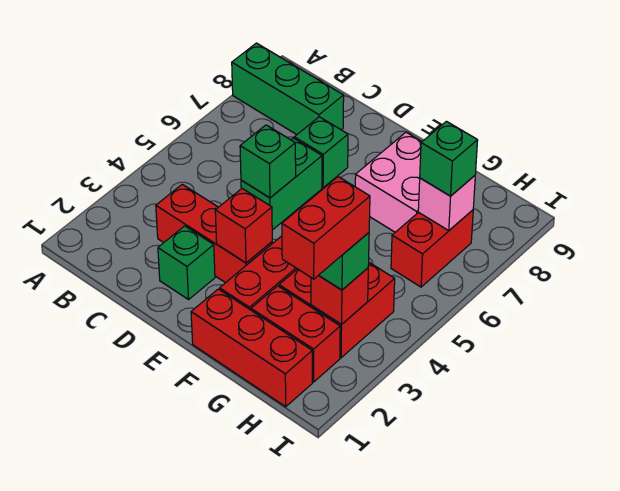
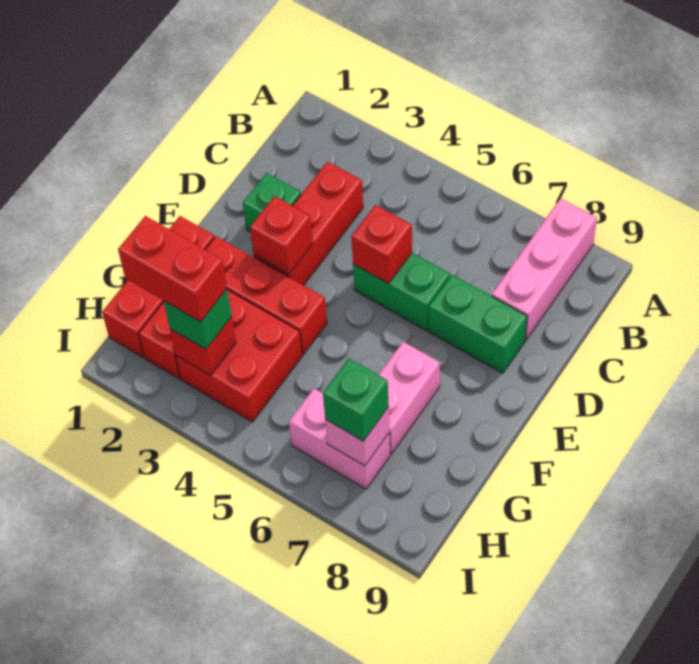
green brick A8:C8 level 1 -> pink brick A8:C8 level 1
green brick D5 level 2 -> red brick D5 level 2
green brick D7 level 1 -> green brick D7:D8 level 1
pink brick F7:G8 level 1 -> pink brick F7:G7 level 1
red brick H6:H7 level 1 -> pink brick H6:H7 level 1

